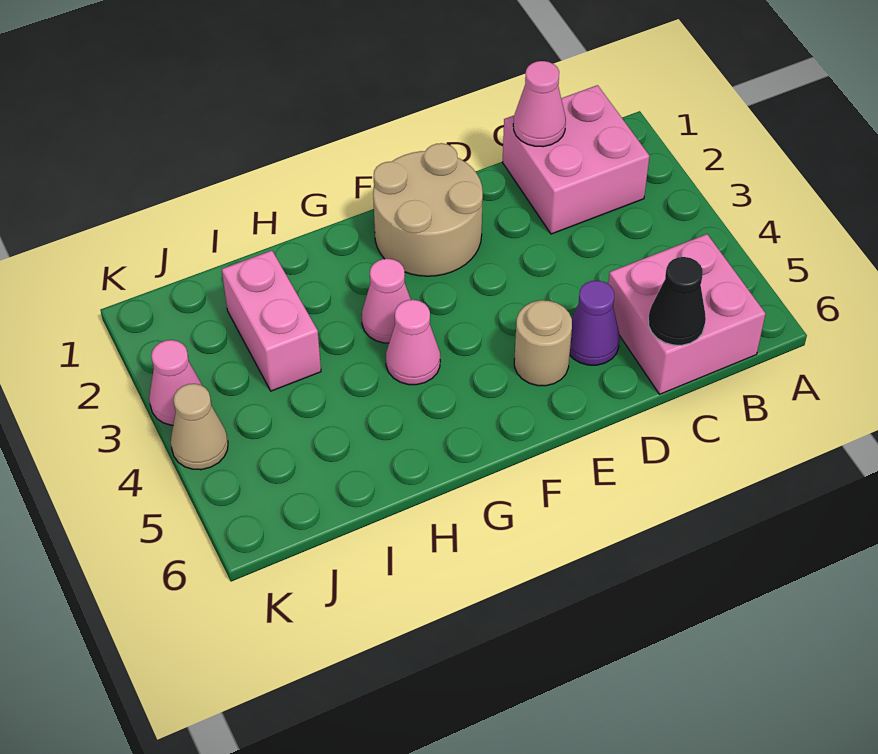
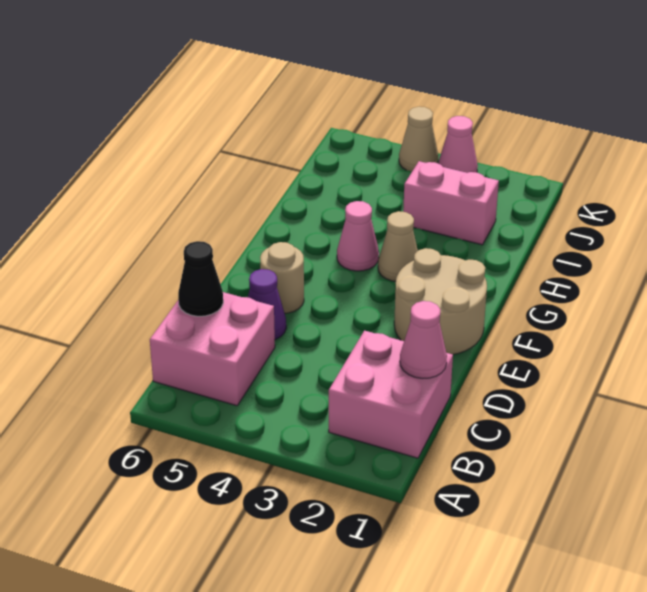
pink cone G3 level 1 -> tan cone G3 level 1

